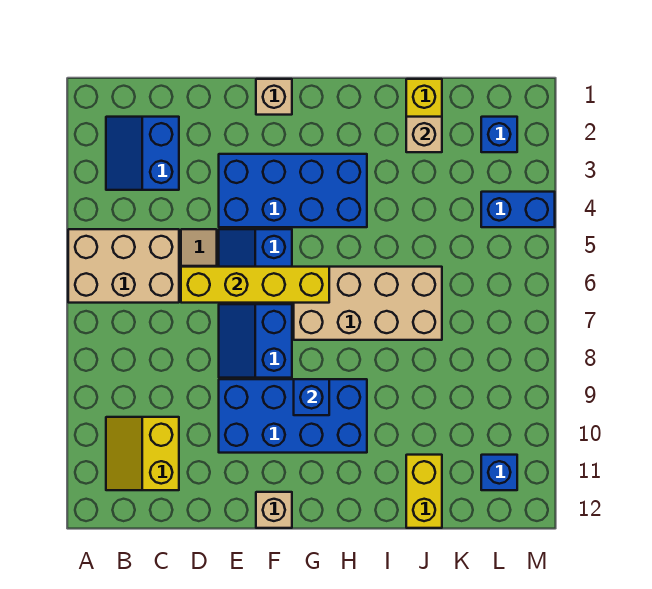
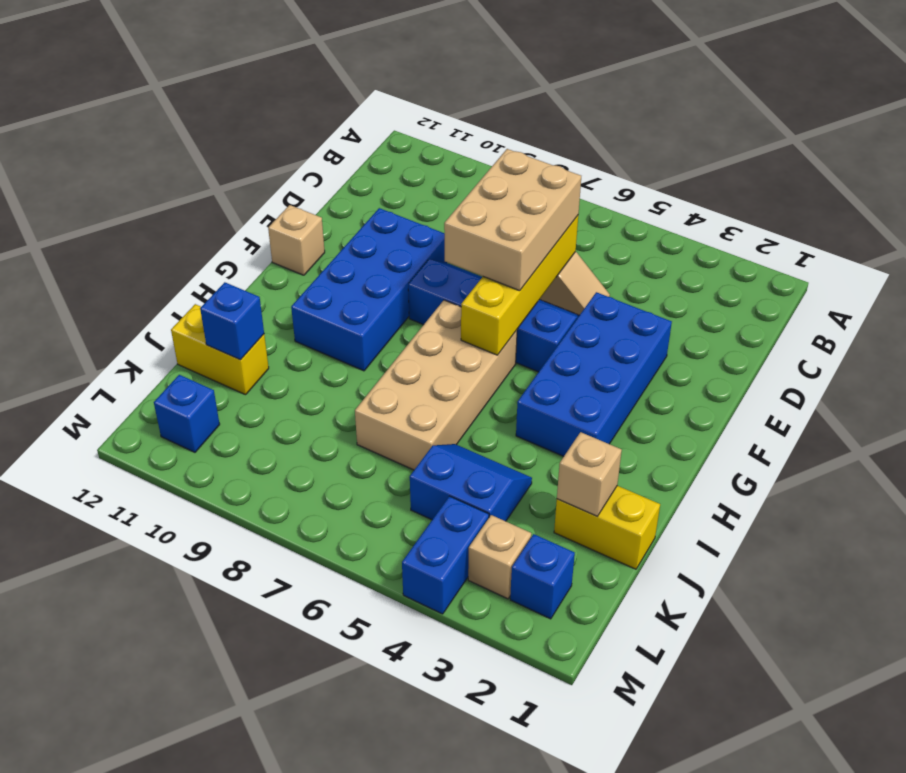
tan brick A5:C6 level 1 -> tan brick D6:F7 level 3
blue slope B2:C3 level 1 top C -> blue slope J4:K5 level 1 top K
yellow slope B10:C11 level 1 top C -> none
tan brick F1 level 1 -> tan brick L3 level 1
blue brick G9 level 2 -> blue brick J11 level 2

